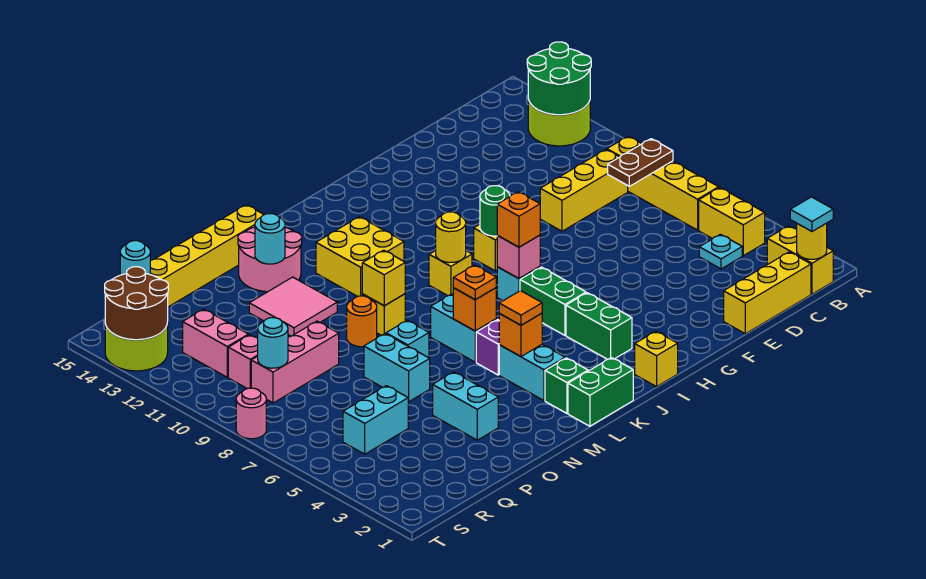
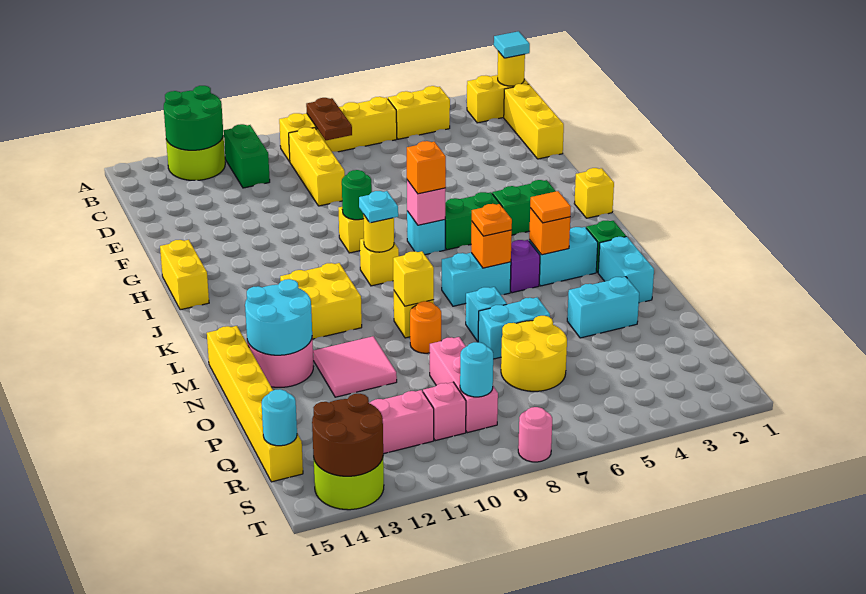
cyan plate C4 level 1 -> cyan plate J9 level 3
none -> yellow brick H15:I15 level 1
green brick K1:L1 level 1 -> green brick B11:C11 level 1
cyan round brick N13 level 2 -> cyan round brick M13:N14 level 2
none -> yellow round brick P6:Q7 level 1
cyan brick Q5:R5 level 1 -> cyan brick M2:N2 level 1

